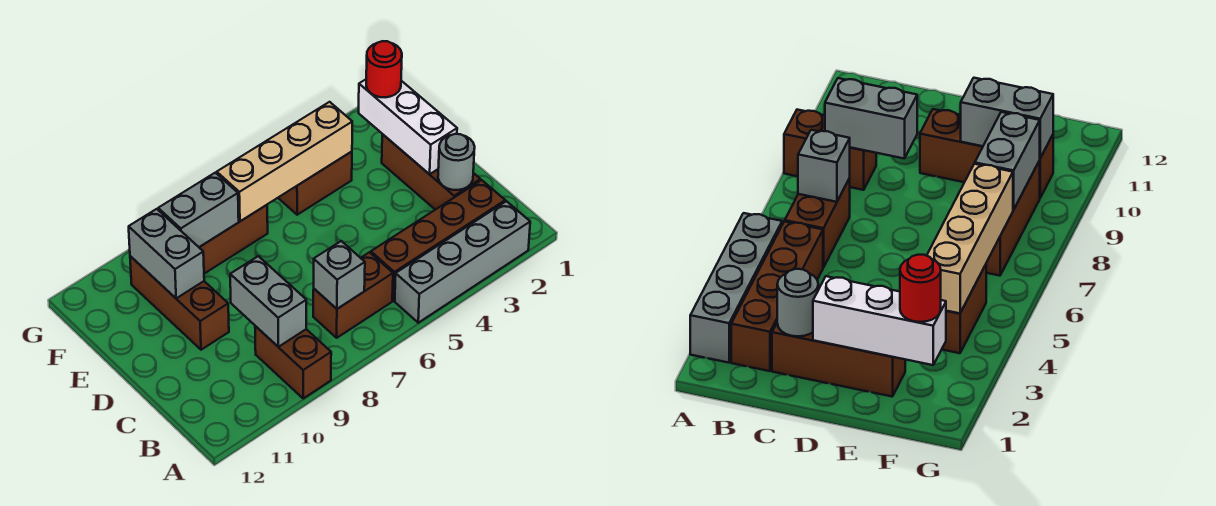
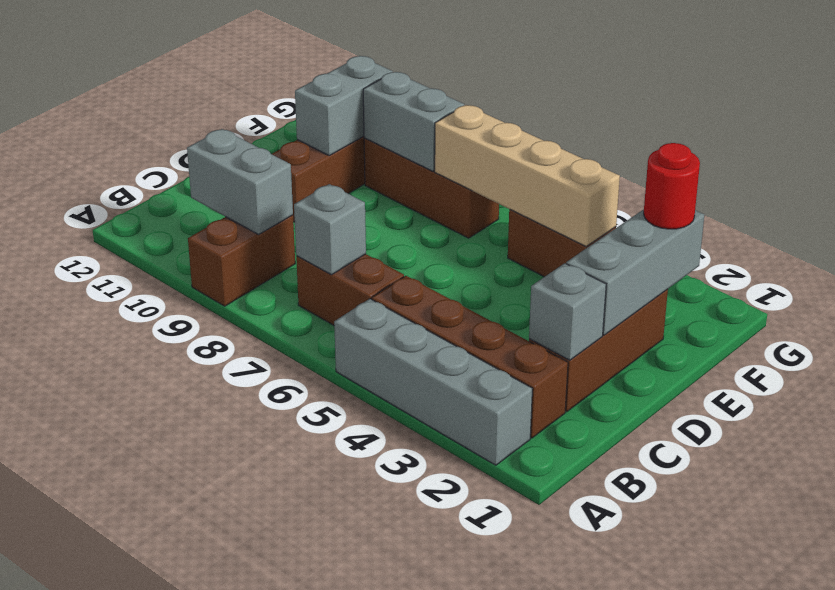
grey brick B9:C9 level 2 -> grey brick B9:B10 level 2
grey round brick C2 level 2 -> grey brick C2 level 2
white brick D2:F2 level 2 -> grey brick D2:F2 level 2

